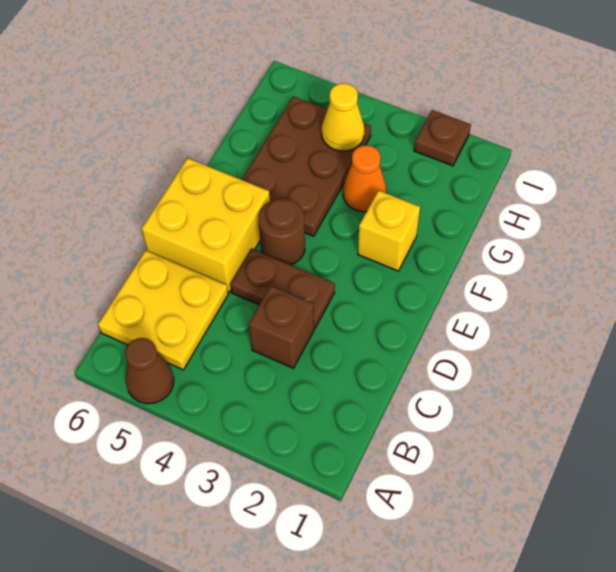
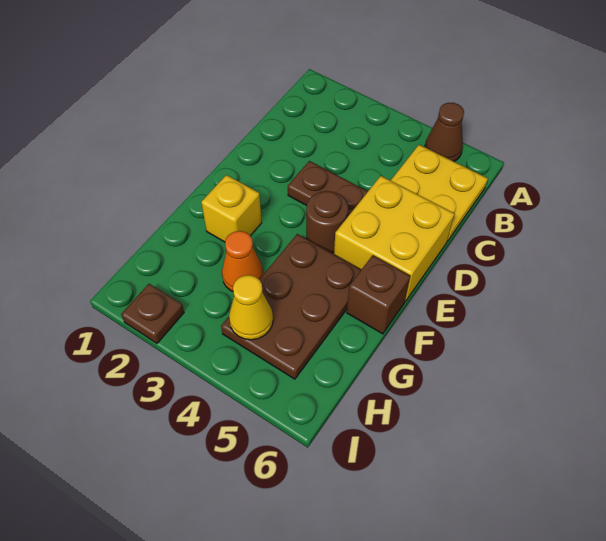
brown brick C3 level 1 -> brown brick F6 level 1

